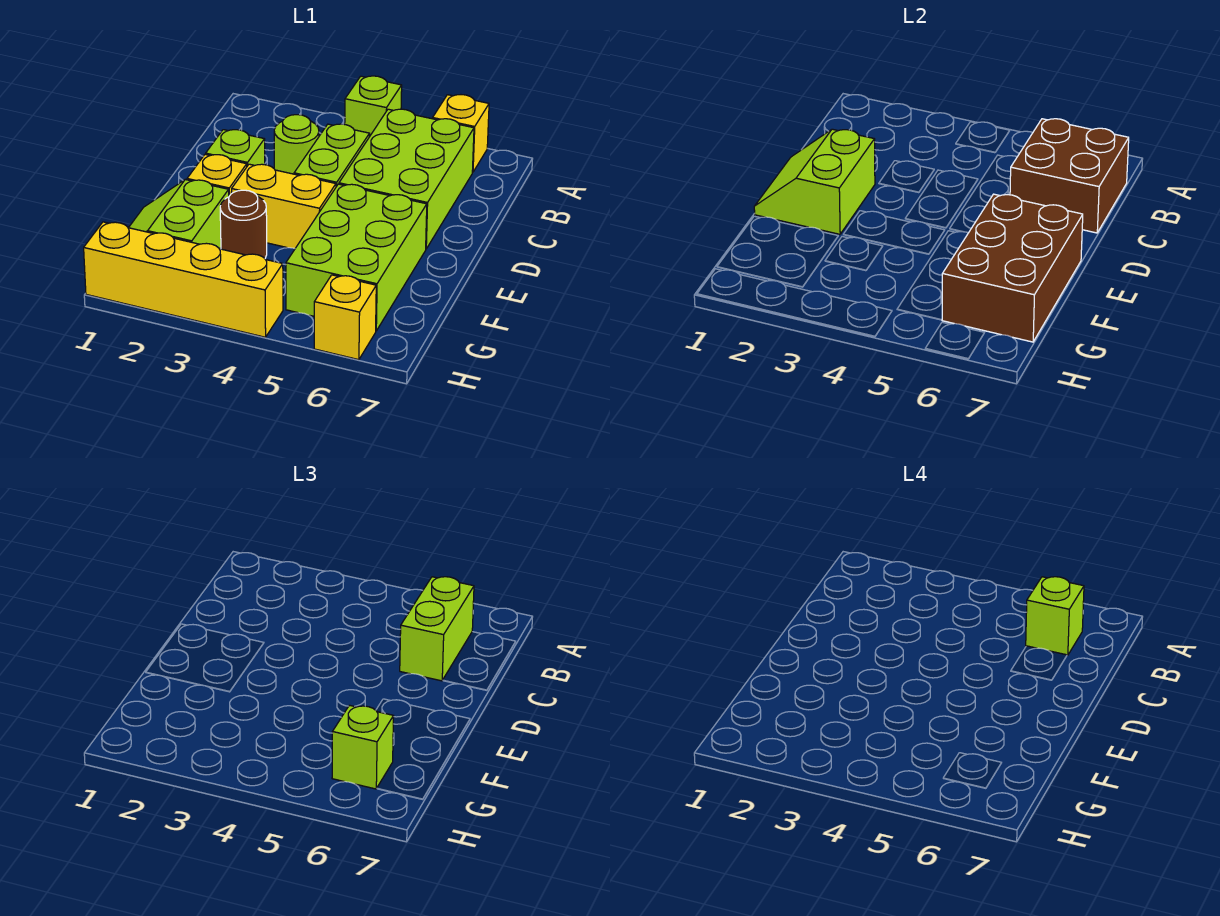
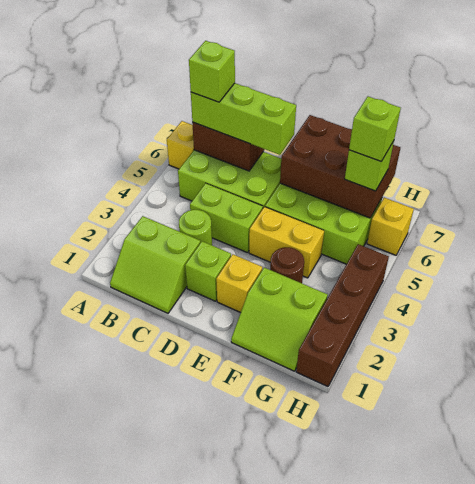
lime brick A4 level 1 -> lime brick G6 level 4
lime brick B6:C6 level 3 -> lime brick B6:D6 level 3
lime slope D1:E2 level 2 top 2 -> lime slope B1:C2 level 1 top 2
yellow brick E3:E4 level 1 -> yellow brick E4:F4 level 1
yellow brick H1:H4 level 1 -> brown brick H1:H4 level 1

